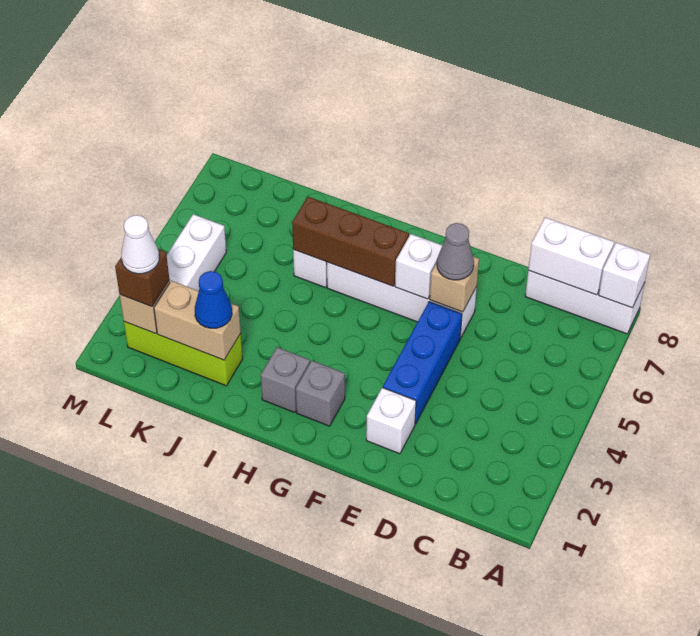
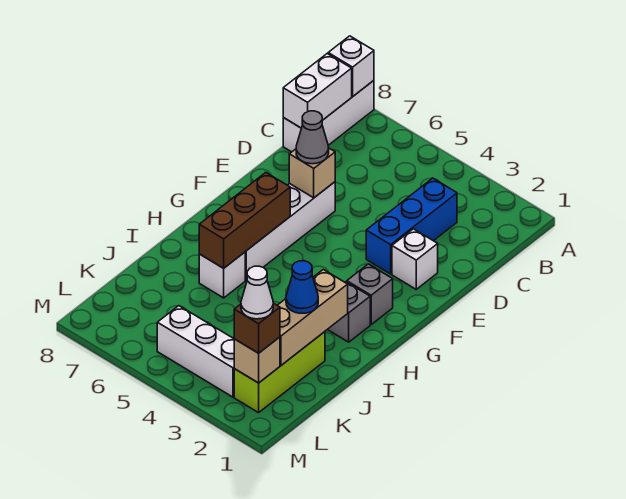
blue brick E3:E5 level 1 -> blue brick C3:E3 level 1
white brick F6 level 2 -> none
tan brick J2:K2 level 2 -> tan brick I2:K2 level 2

